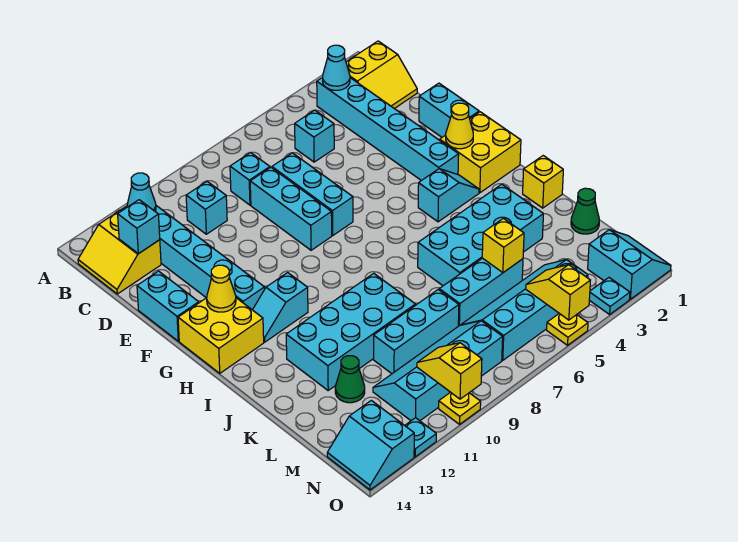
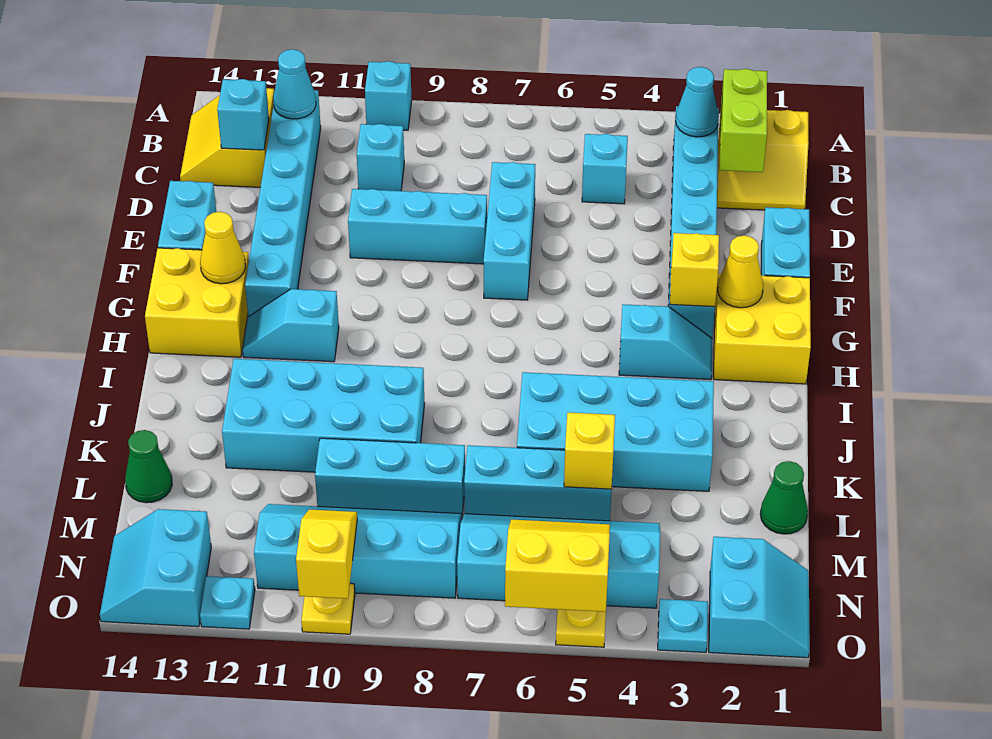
none -> lime brick B2:C2 level 2
cyan brick C8 level 1 -> cyan brick A10 level 1
cyan brick D8:F8 level 1 -> cyan brick E8:E10 level 1
yellow brick J1 level 1 -> yellow brick G3 level 2
green cone L12 level 1 -> green cone L14 level 1
yellow slope N5:O5 level 2 top O -> yellow slope N5:O6 level 2 top O

